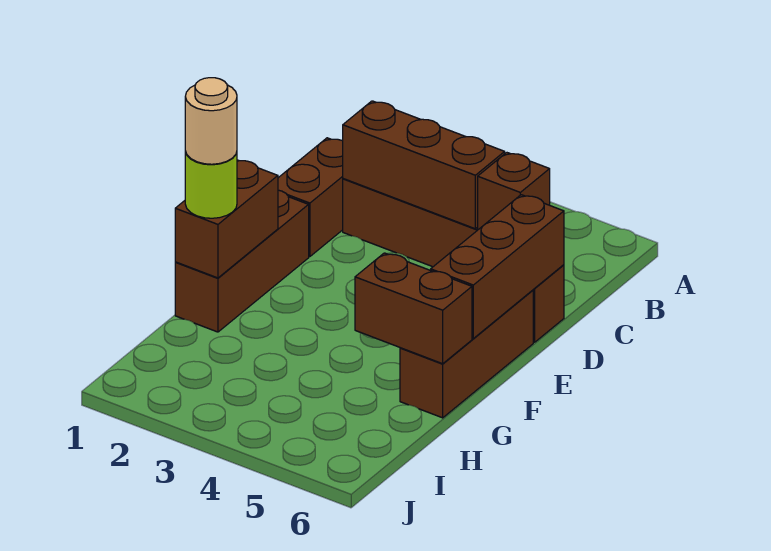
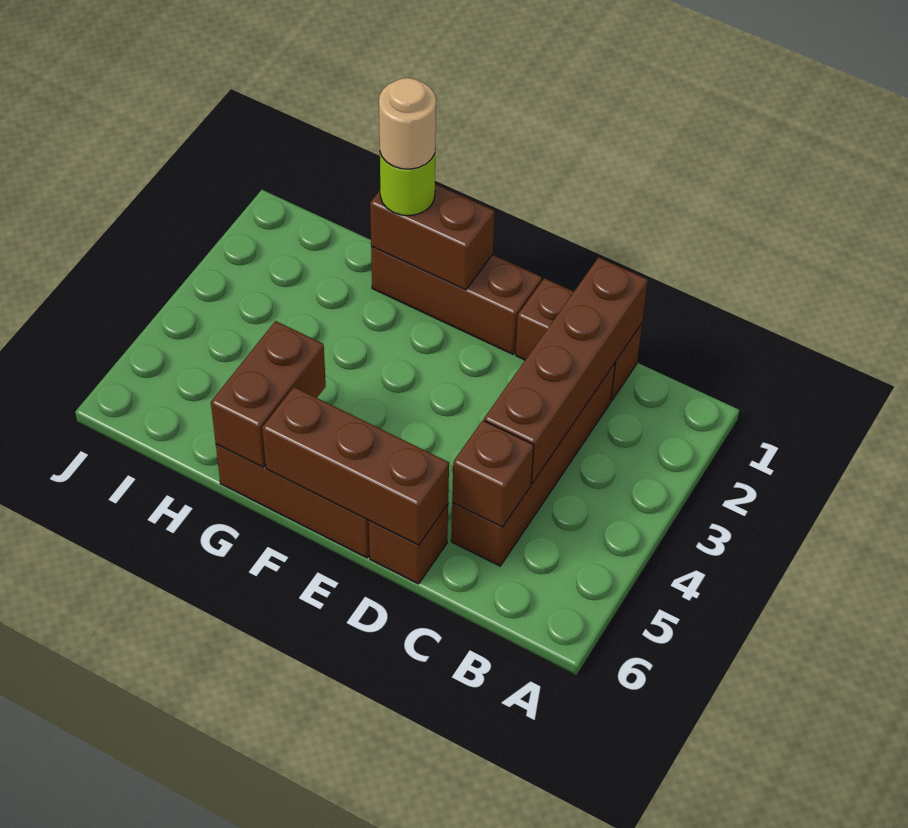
brown brick C2:C4 level 2 -> brown brick C1:C4 level 2

